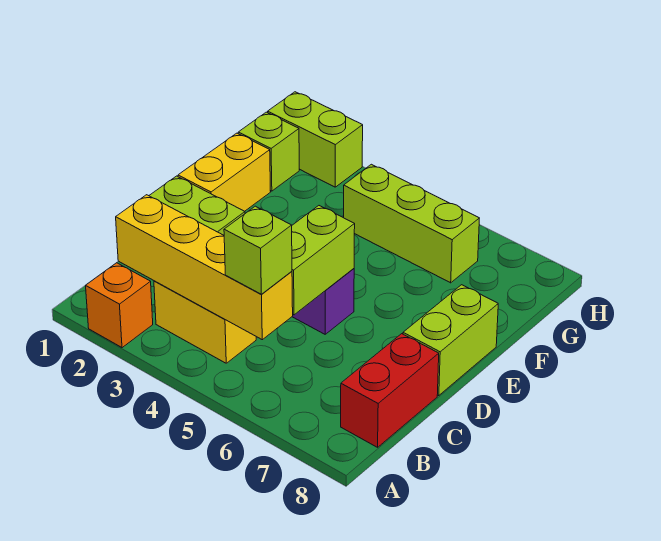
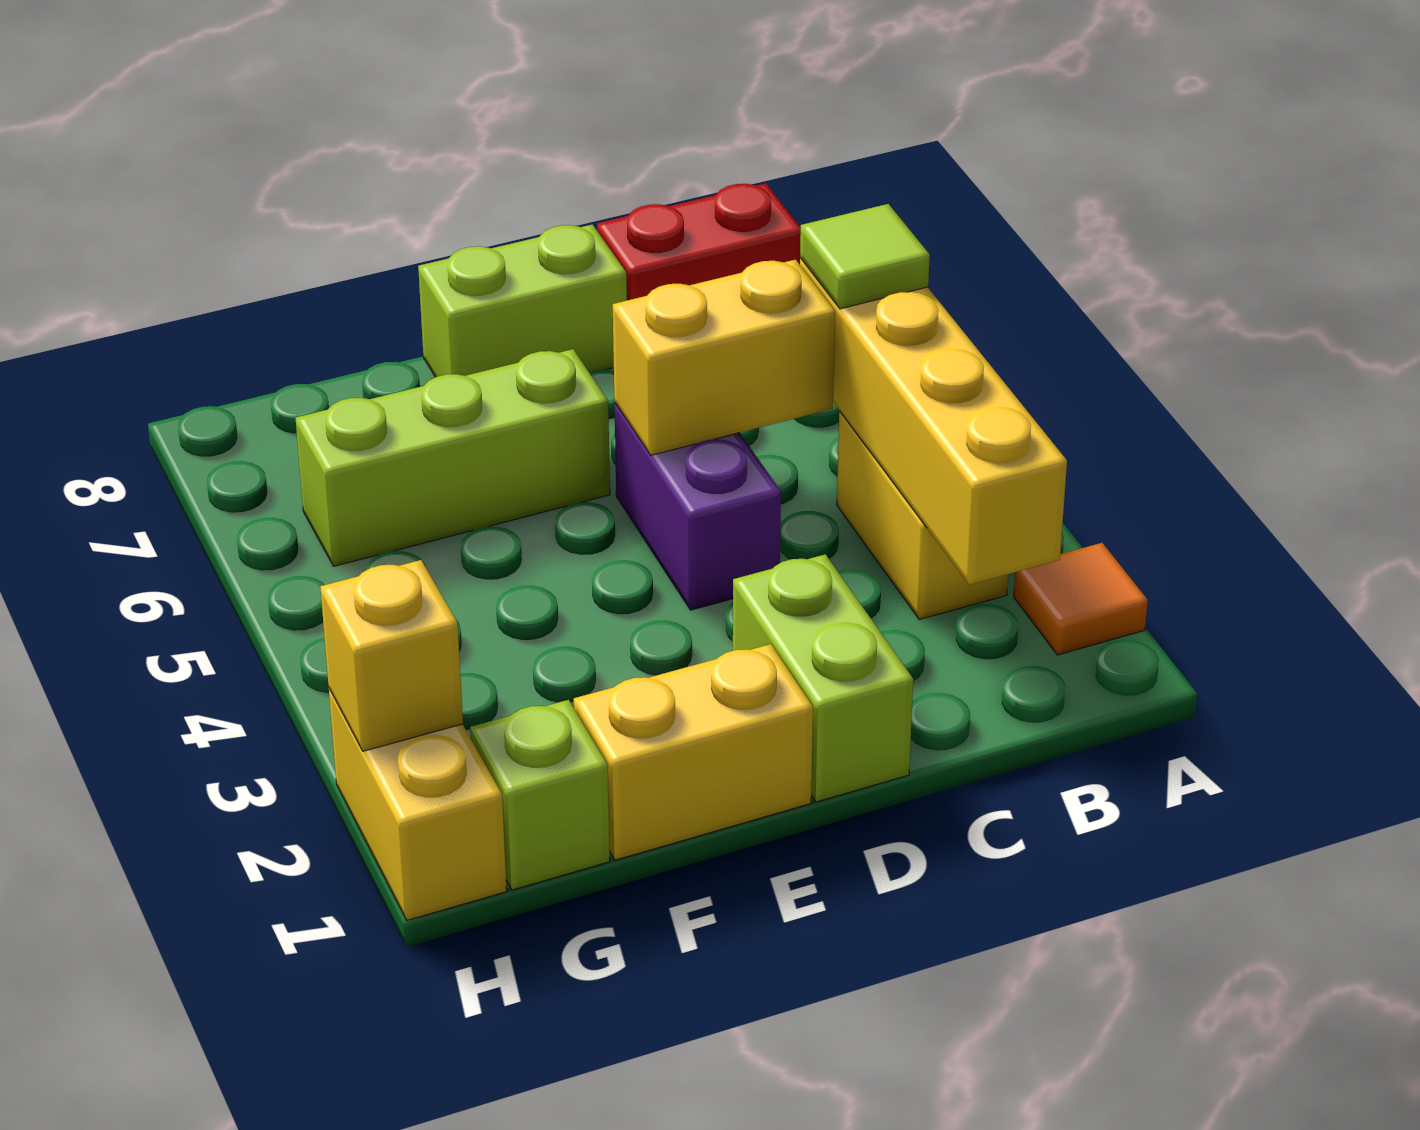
orange brick A2 level 1 -> orange tile A2 level 1
lime brick B5 level 3 -> lime tile B5 level 3
lime brick C5:D5 level 2 -> yellow brick C5:D5 level 2
lime brick G4:G6 level 1 -> lime brick E6:G6 level 1
lime brick H1:H2 level 1 -> yellow brick H1:H2 level 1
none -> yellow brick H2 level 2

